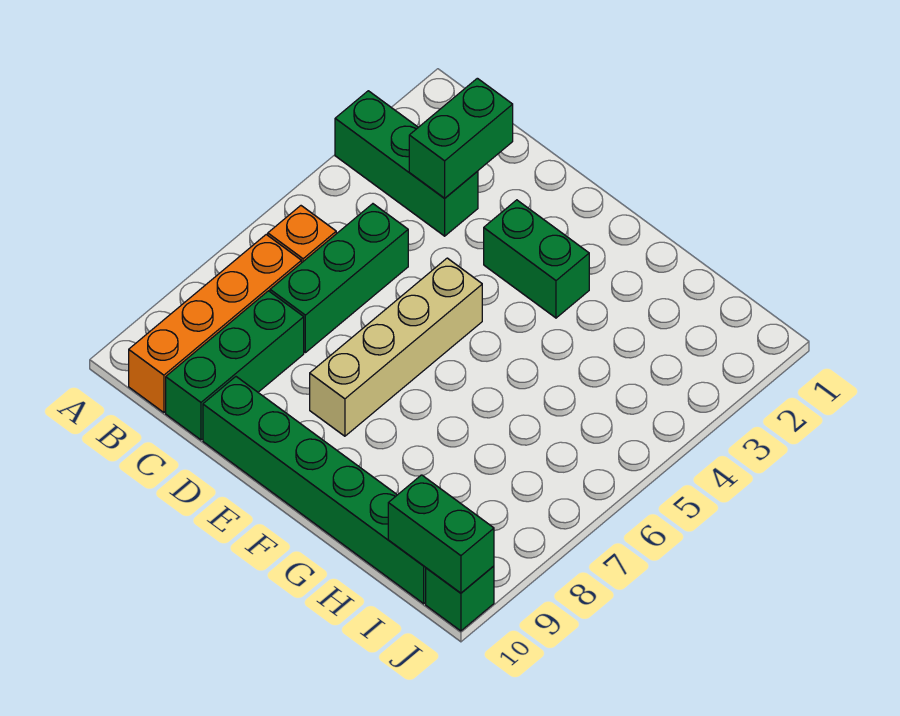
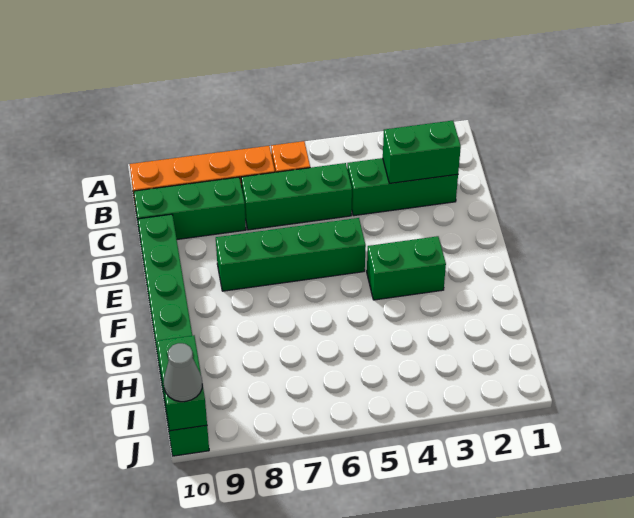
green brick A3:C3 level 1 -> green brick C2:C4 level 1
green brick E3:F3 level 1 -> green brick F3:F4 level 1
tan brick E5:E8 level 1 -> green brick E5:E8 level 1
none -> grey cone J10 level 3

